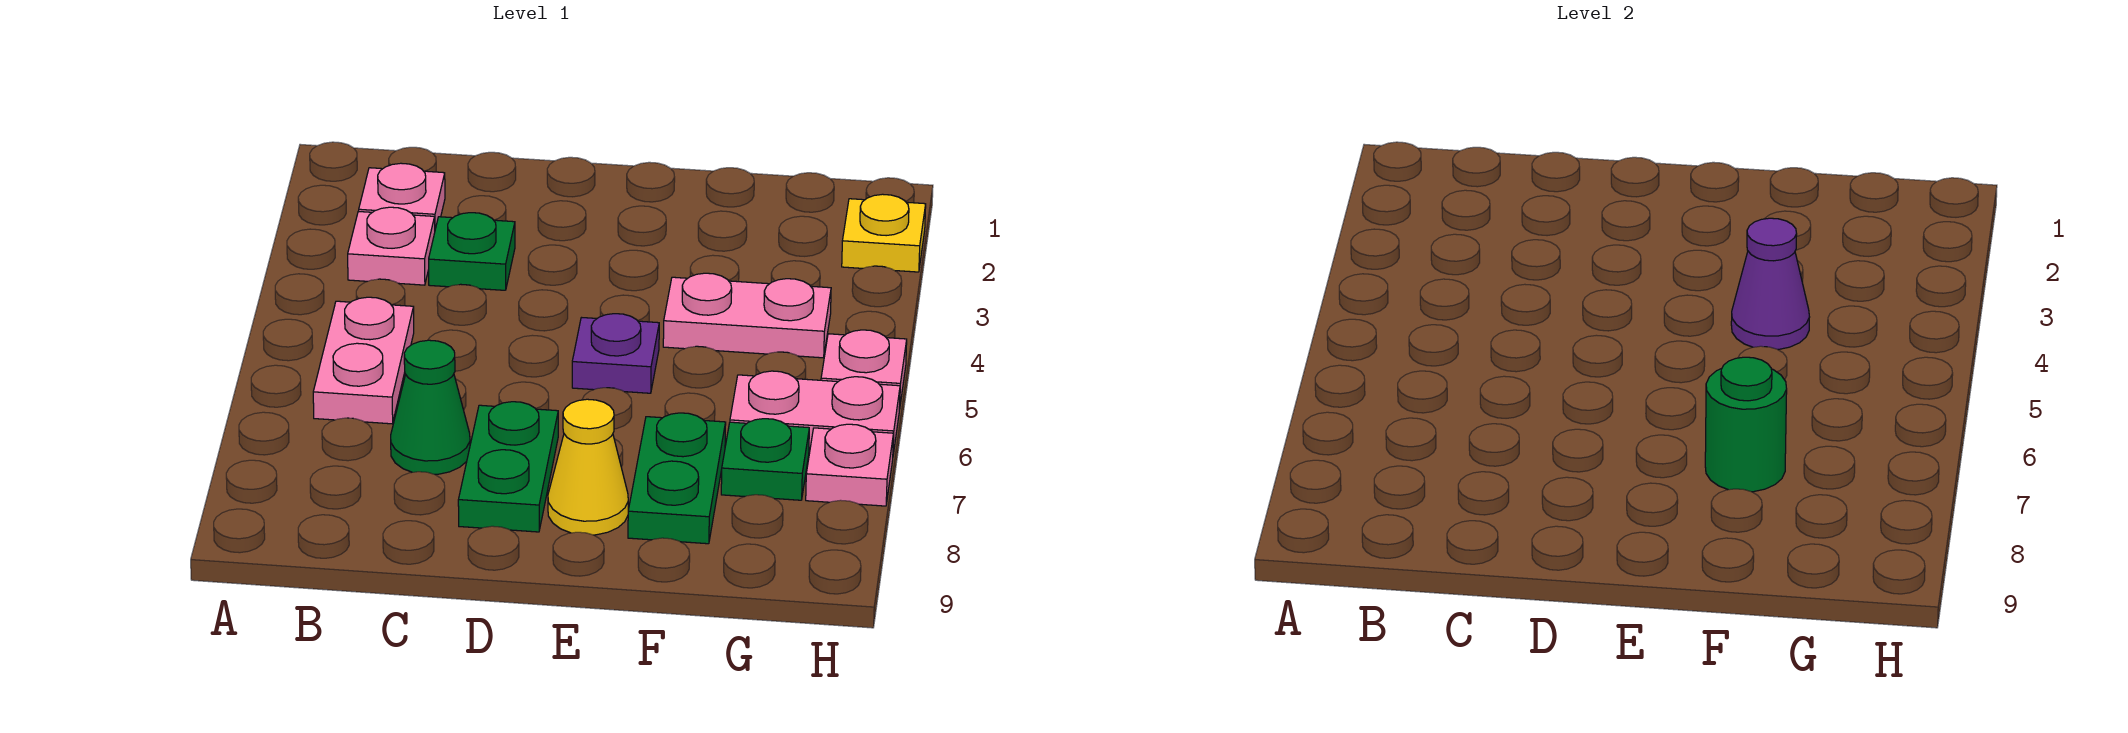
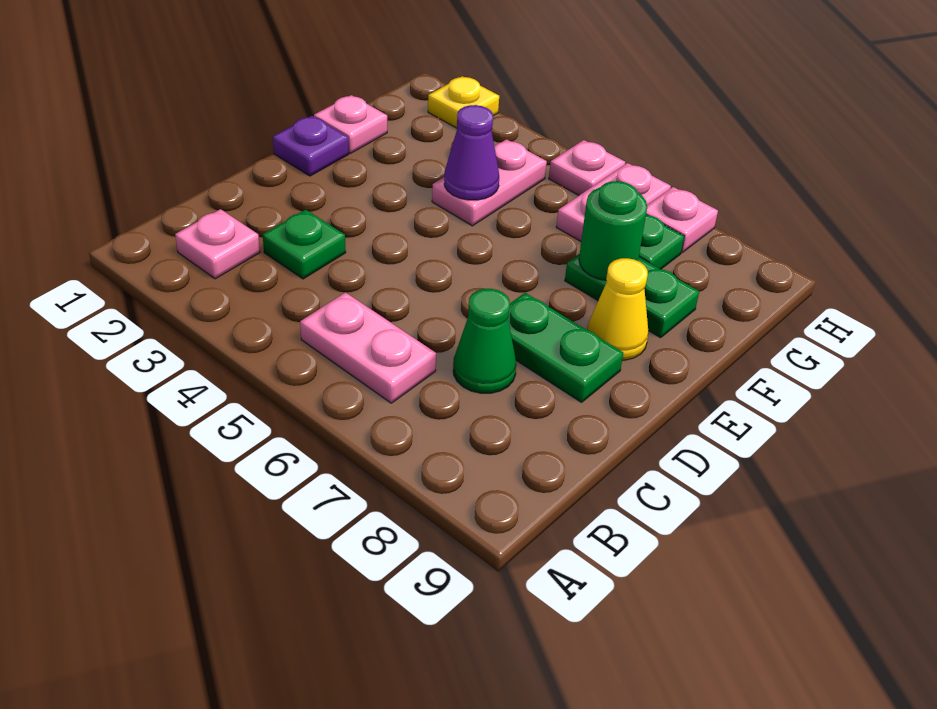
pink plate B3 level 1 -> pink plate F1 level 1
purple plate E5 level 1 -> purple plate E1 level 1

